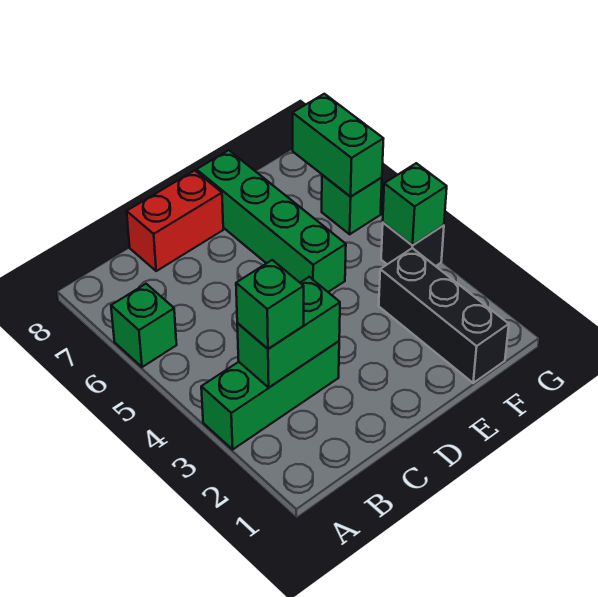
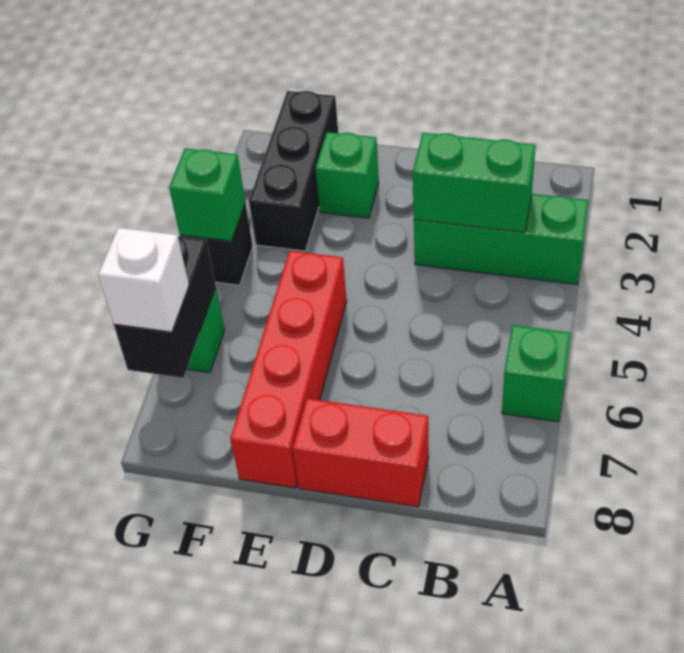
green brick B3 level 3 -> green brick E2 level 1
green brick E5:E8 level 1 -> red brick E5:E8 level 1
green brick G6:G7 level 2 -> black brick G6:G7 level 2
none -> white brick G7 level 3

